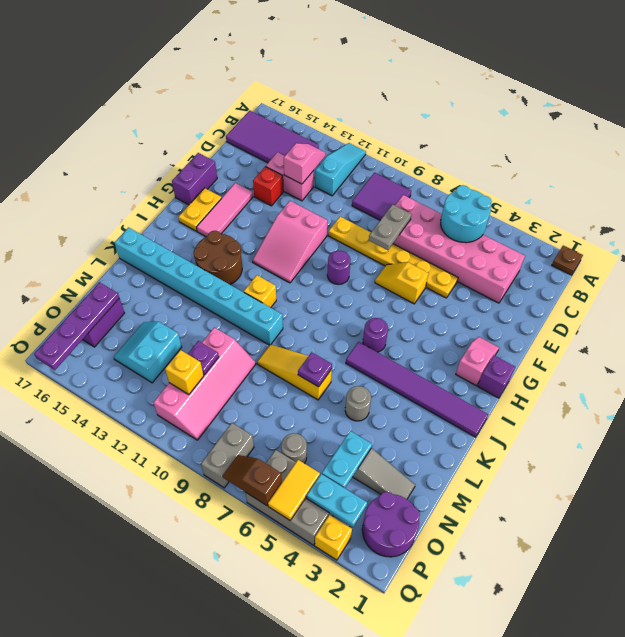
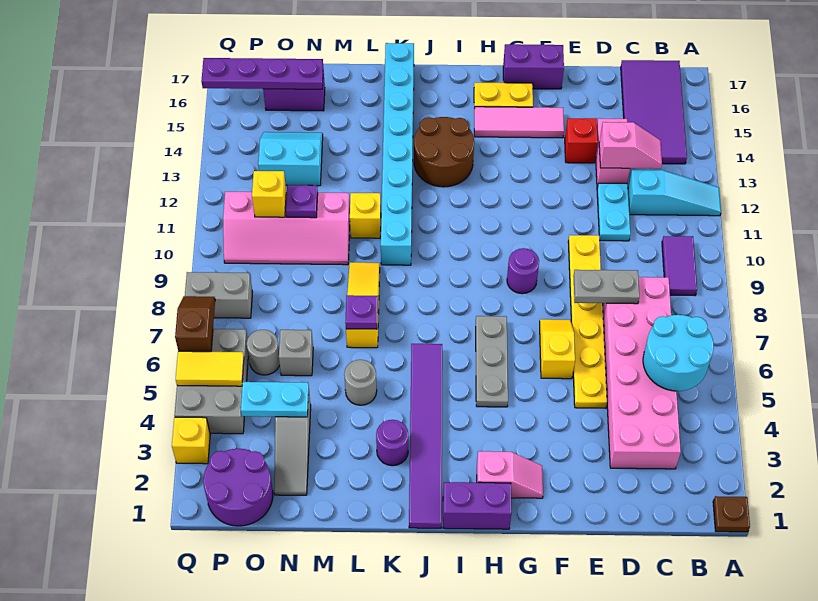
purple tile B9:C10 level 1 -> purple tile B9:B10 level 1
pink slope F11:H12 level 1 top F -> none
purple brick H1 level 1 -> purple brick H1:I1 level 1
none -> grey plate H5:H7 level 1
purple round brick I6 level 1 -> purple round brick K3 level 1
yellow brick J11 level 1 -> yellow brick L11 level 1
none -> grey brick N6 level 1
cyan plate P3:P4 level 2 -> cyan plate D11:D12 level 1

